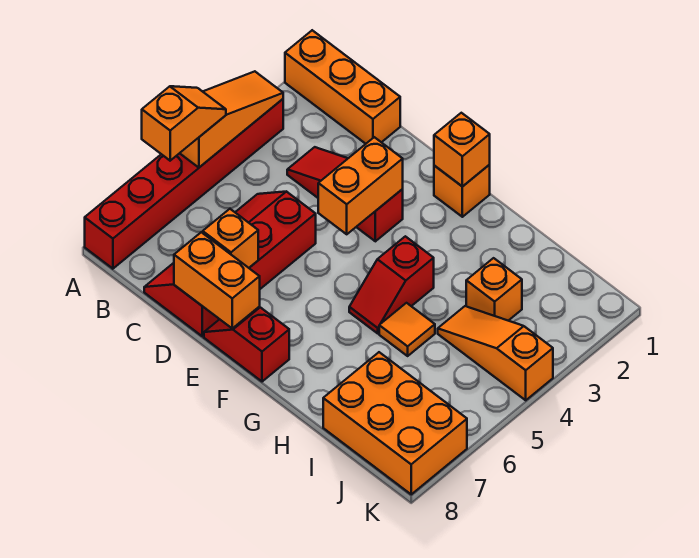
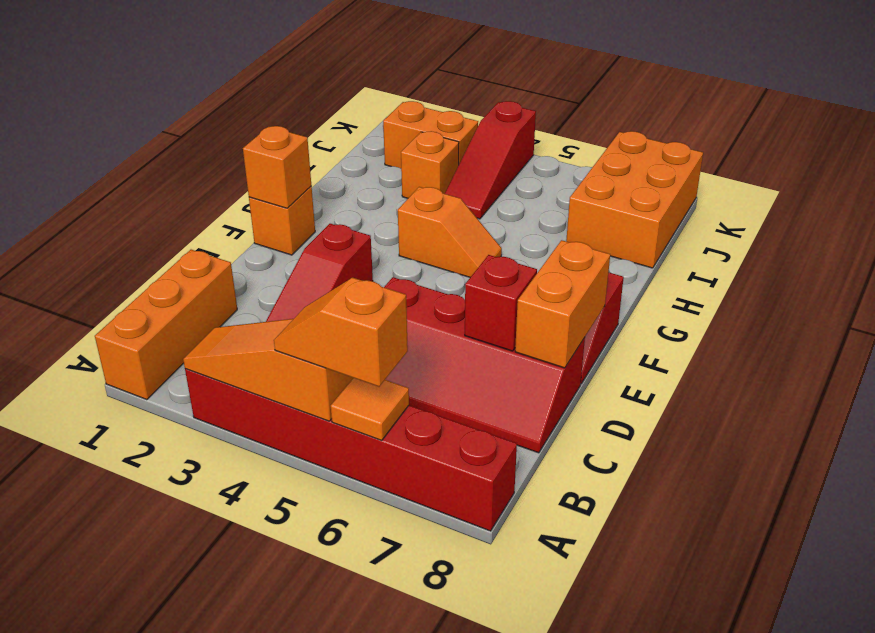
orange brick D7 level 2 -> red brick D7 level 2
orange brick E3:E4 level 2 -> orange brick J2:J3 level 1
red slope G4:G5 level 1 top 4 -> orange slope G4:G5 level 1 top 4
orange tile H5 level 1 -> orange tile A6 level 2
orange slope I4:K4 level 1 top K -> red slope I4:K4 level 1 top K

